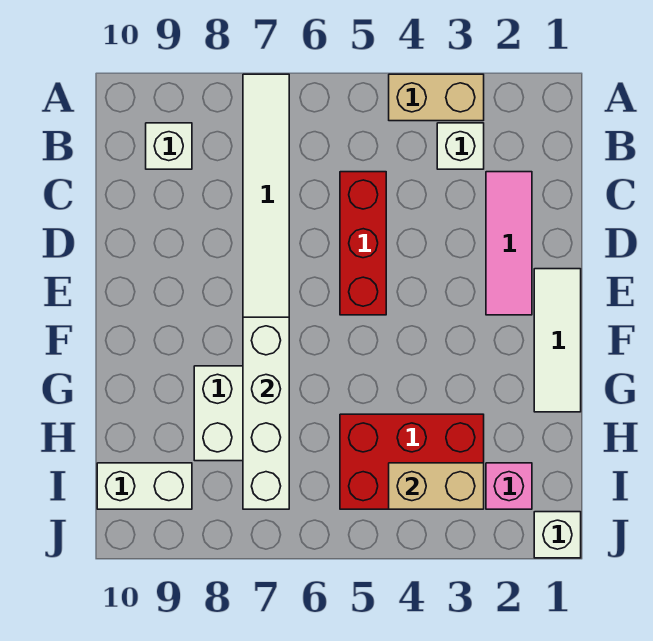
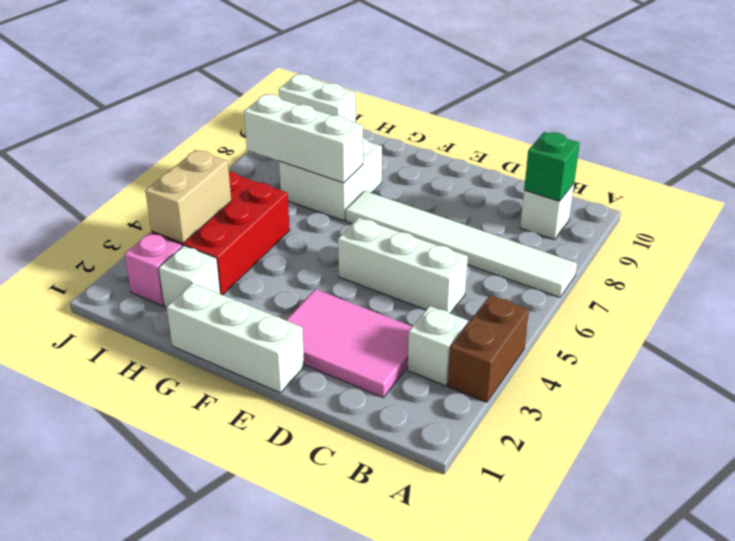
tan brick A3:A4 level 1 -> brown brick A3:A4 level 1
none -> green brick B9 level 2
pink tile C2:E2 level 1 -> pink tile C2:E3 level 1
red brick C5:E5 level 1 -> white brick C5:E5 level 1
white tile E1:G1 level 1 -> white brick E1:G1 level 1
white brick F7:I7 level 2 -> white brick G7:I7 level 2
white brick I9:I10 level 1 -> white brick I10:J10 level 1
white brick J1 level 1 -> white brick H2 level 1

